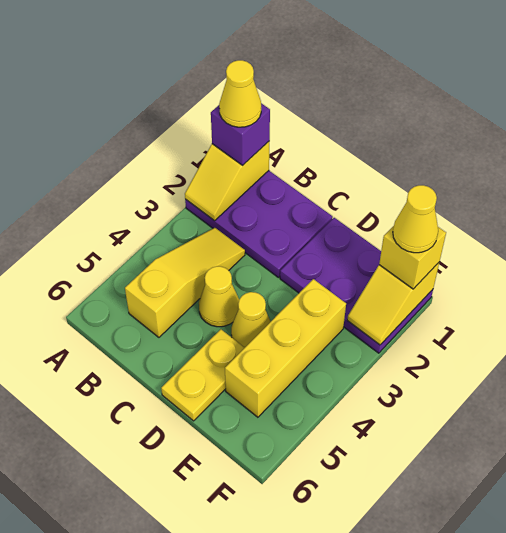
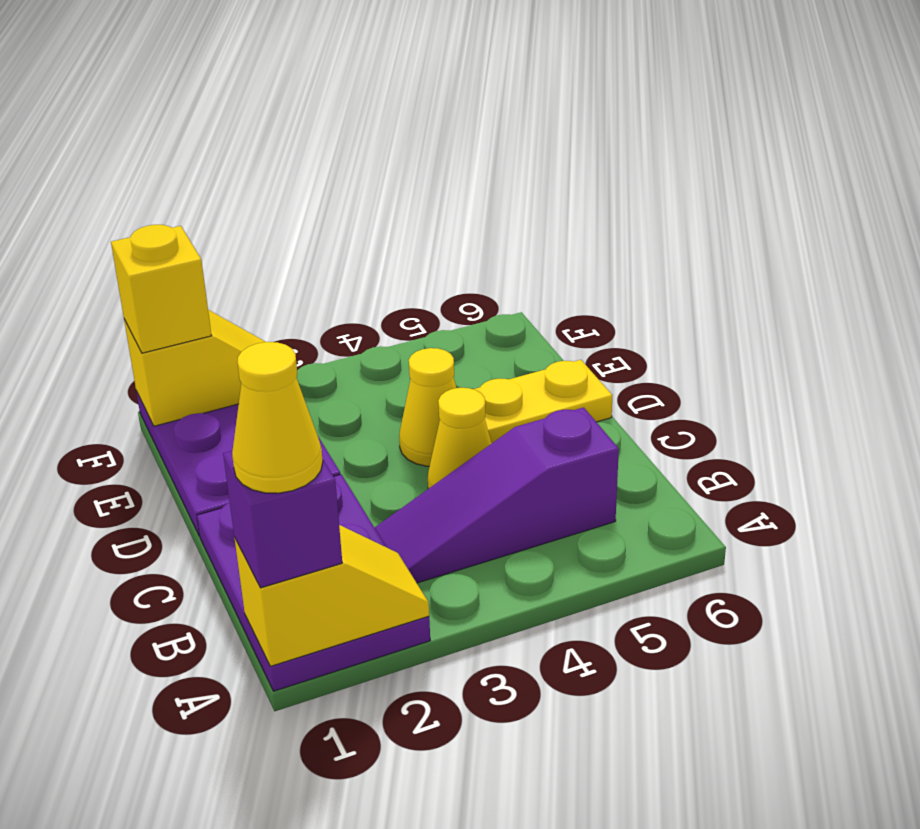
yellow slope B3:B5 level 1 top 5 -> purple slope B3:B5 level 1 top 5
yellow brick E3:E5 level 1 -> none
yellow cone F1 level 4 -> none

